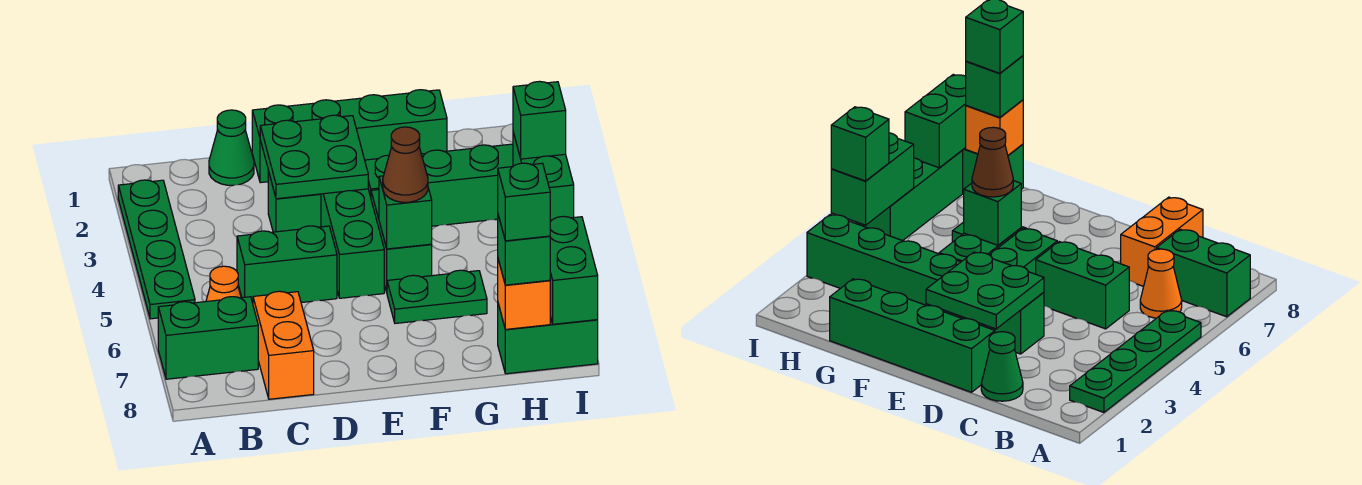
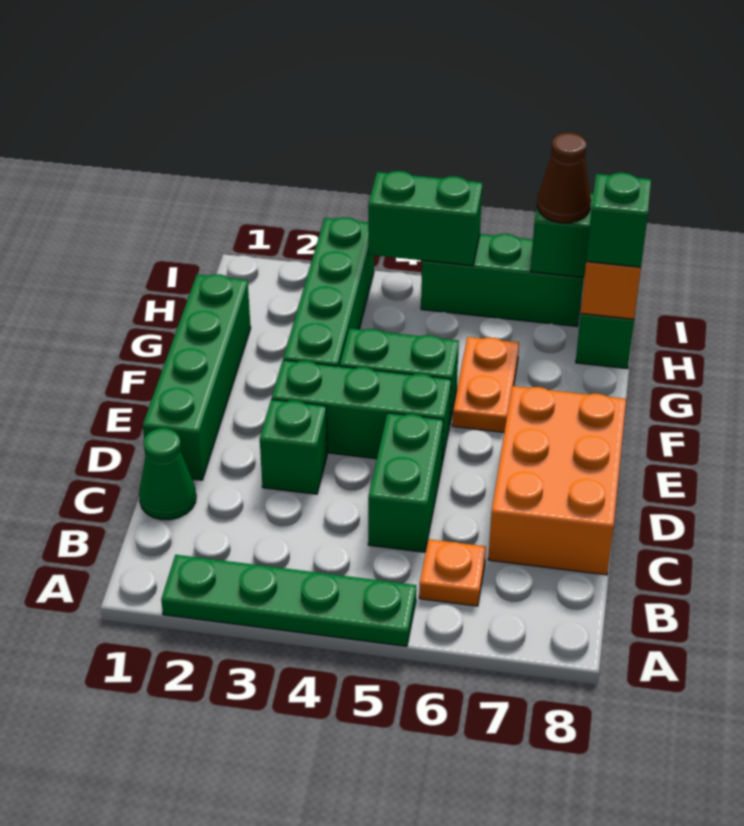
green brick A7:B7 level 1 -> none
orange cone B6 level 1 -> orange plate B6 level 1
orange brick C7:C8 level 1 -> orange brick C7:E8 level 1
green plate D2:E3 level 2 -> none
green brick F5 level 2 -> none
brown cone F5 level 3 -> brown cone I7 level 3
green plate F6:G6 level 1 -> orange plate F6:G6 level 1
green brick H8 level 4 -> none
green brick I4 level 3 -> none

